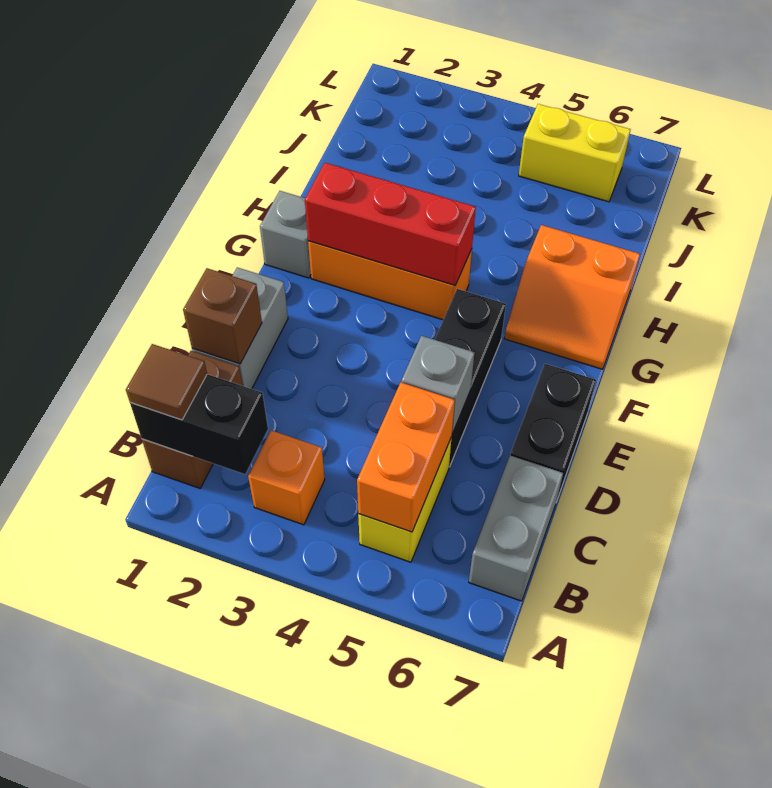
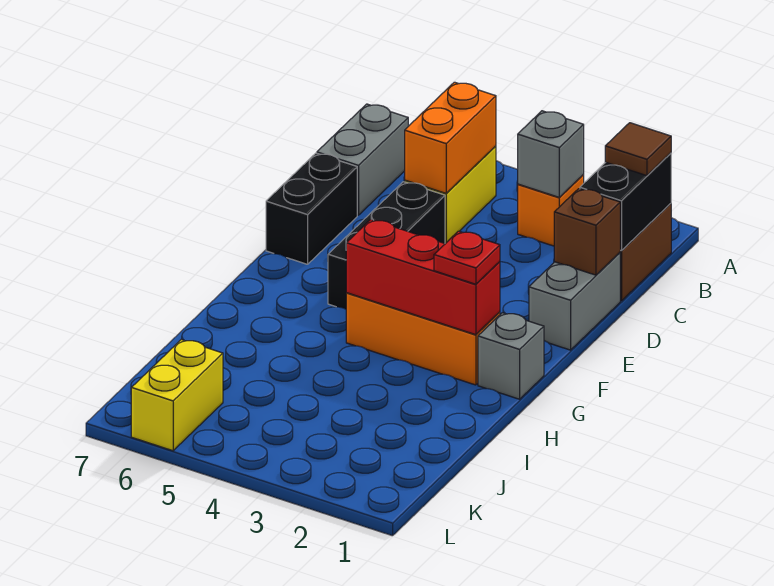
black brick B1:B2 level 2 -> black brick B1:C1 level 2
grey brick D5 level 2 -> grey brick B3 level 2
none -> red plate G2 level 3
orange slope G6:H7 level 1 top H -> none
yellow brick K5:K6 level 1 -> yellow brick K6:L6 level 1

